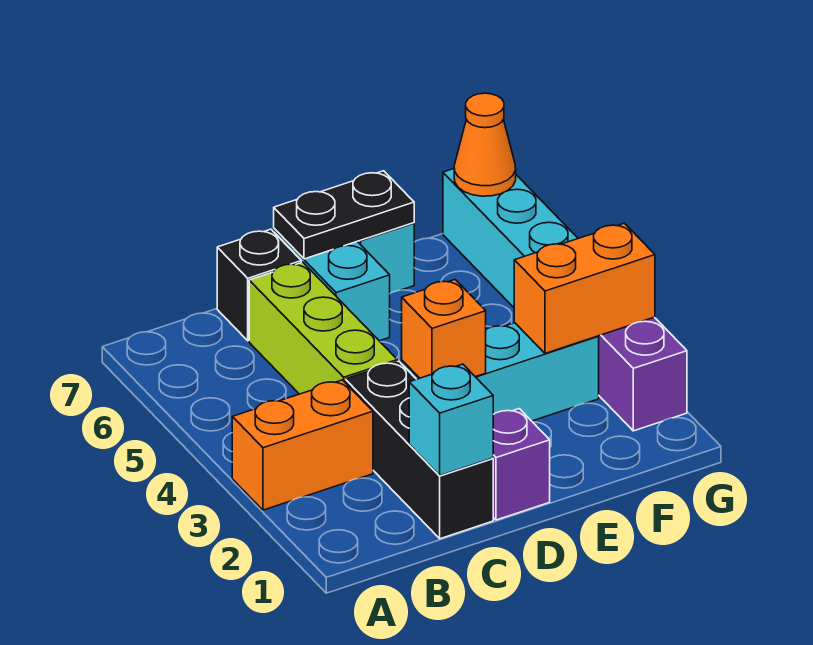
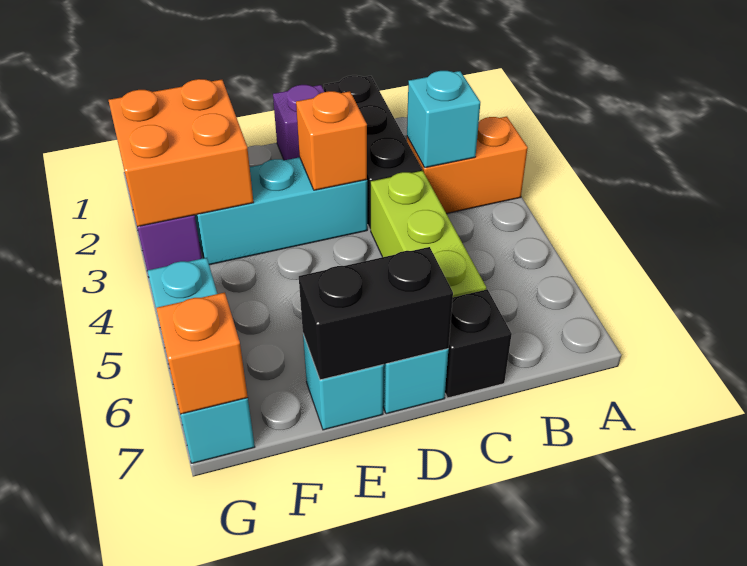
cyan brick C1 level 2 -> cyan brick B3 level 2
black plate D7:E7 level 2 -> black brick D7:E7 level 2
orange brick F3:G3 level 2 -> orange brick F2:G3 level 2
orange cone G7 level 2 -> orange brick G7 level 2

